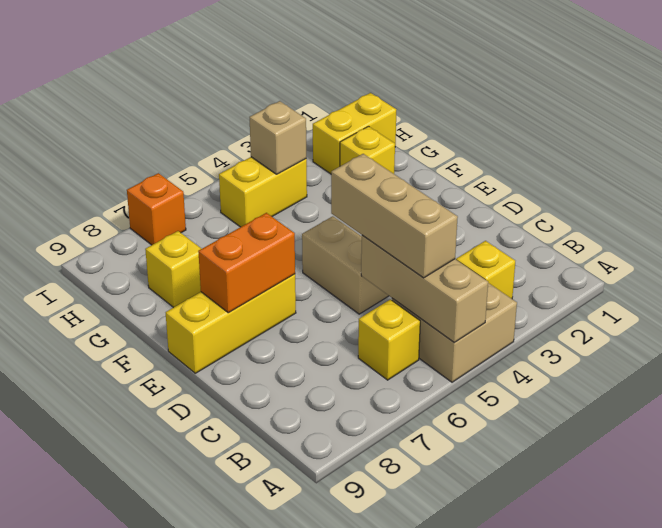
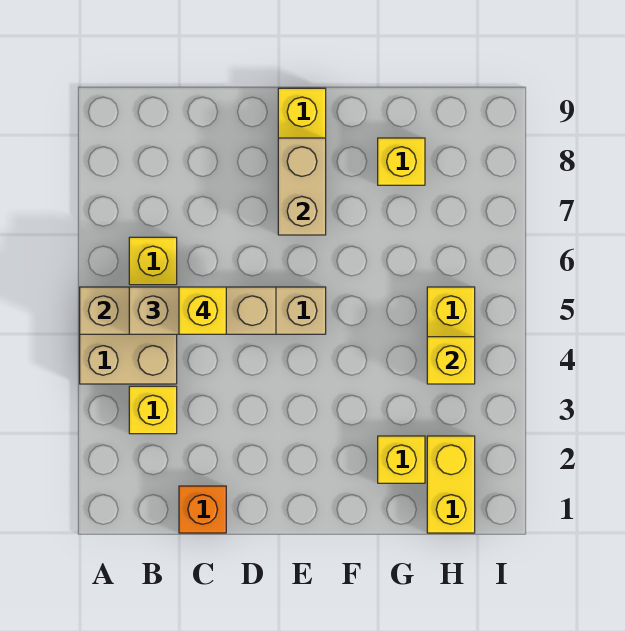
none -> yellow brick C5 level 4
orange brick E7:E8 level 2 -> tan brick E7:E8 level 2
tan brick H4 level 2 -> yellow brick H4 level 2
orange brick I7 level 1 -> orange brick C1 level 1

